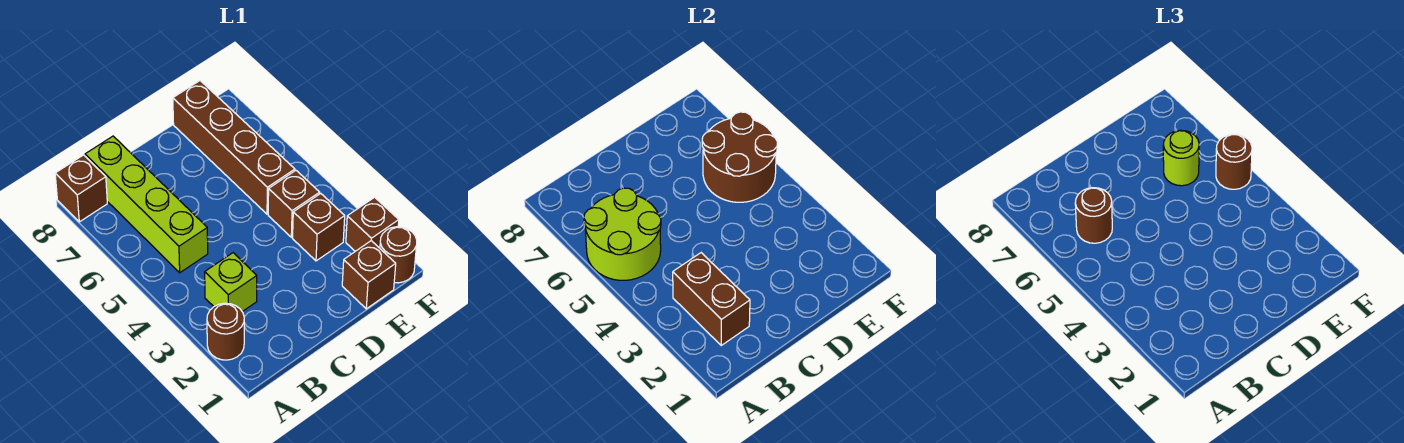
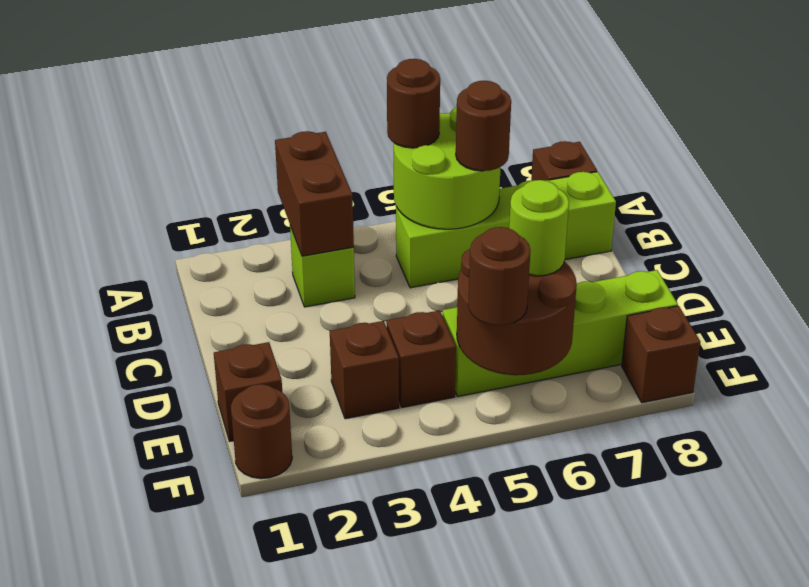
brown round brick A2 level 1 -> brown round brick A5 level 3
brown brick B2:B3 level 2 -> brown brick A3:B3 level 2
brown brick E5:E8 level 1 -> lime brick E5:E8 level 1
brown brick F2 level 1 -> brown brick F8 level 1

